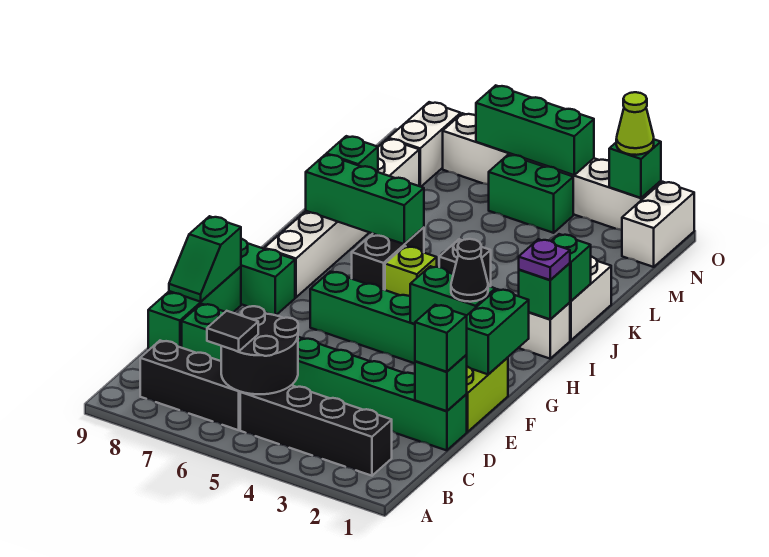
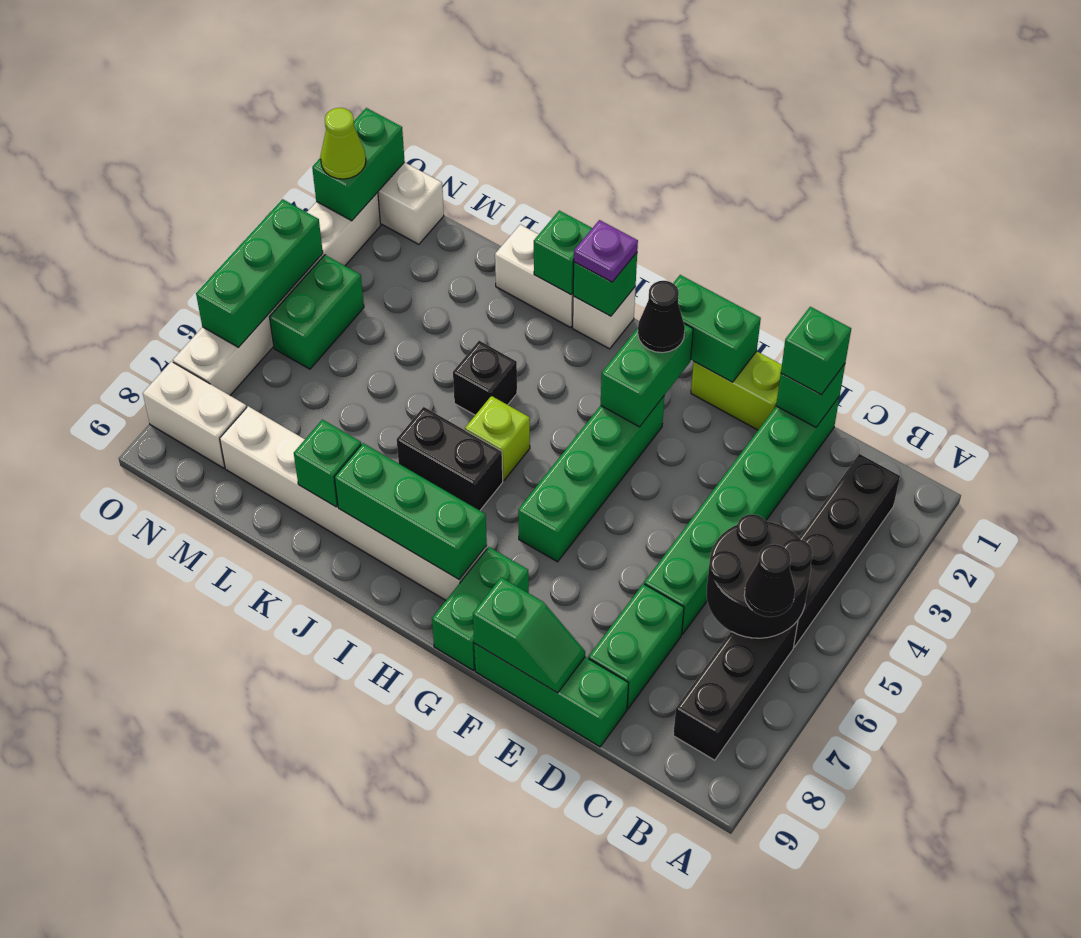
black tile B6 level 3 -> black cone B6 level 3
green brick J6:J8 level 2 -> green brick H8:J8 level 2
green brick O2 level 2 -> green brick O1:O2 level 2

